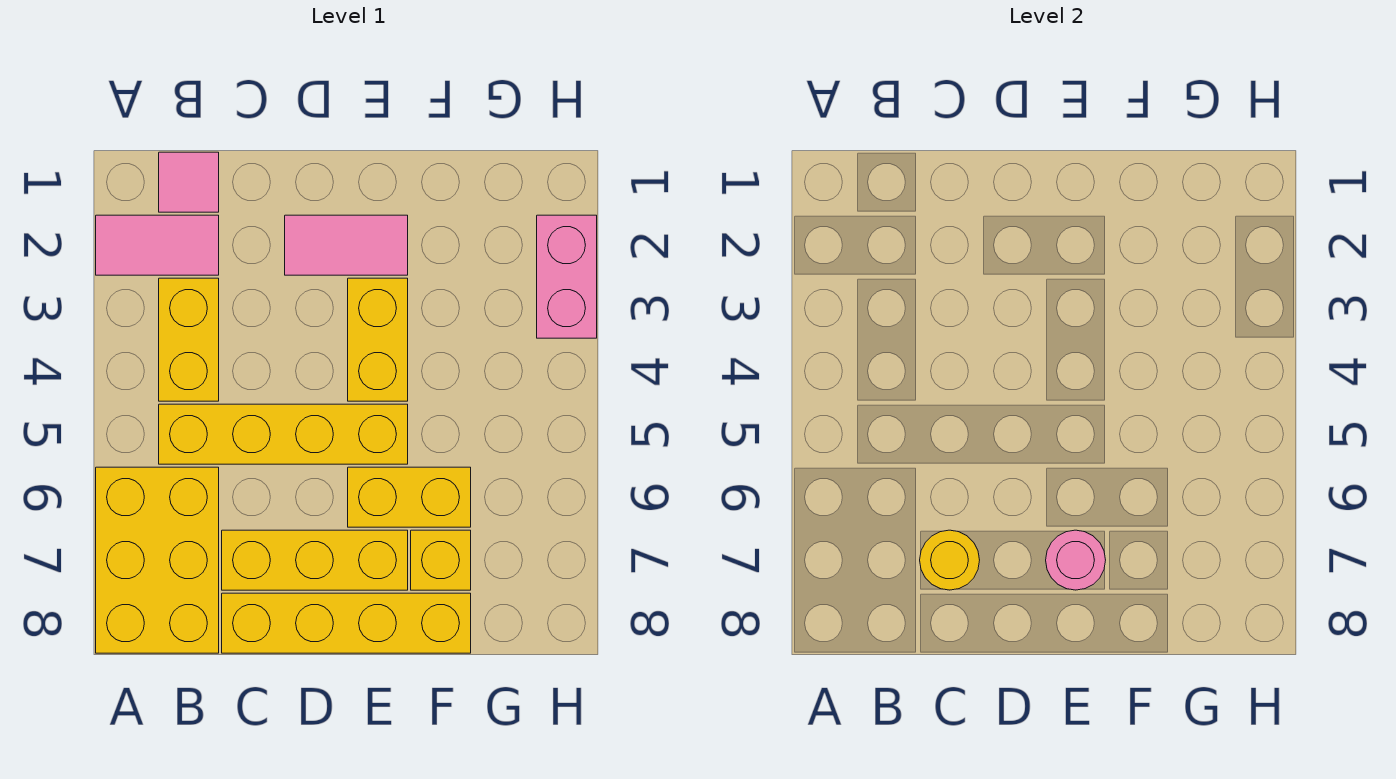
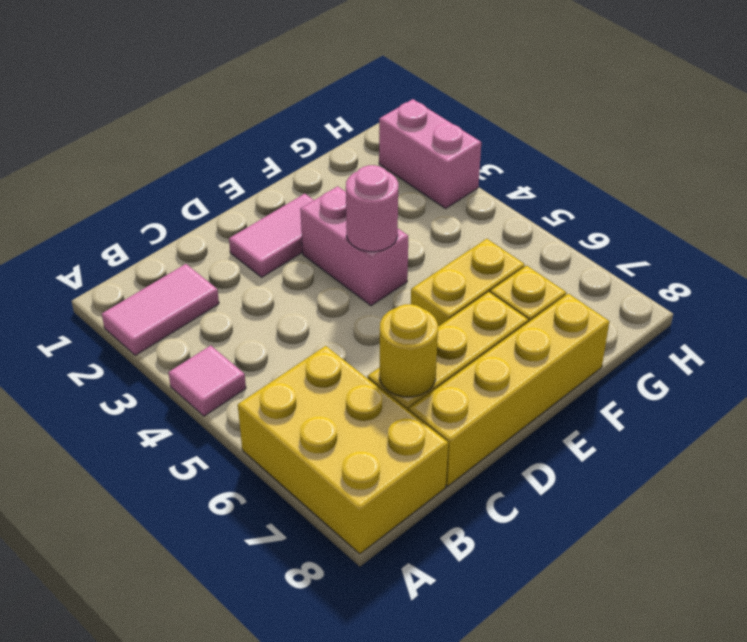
pink tile B1 level 1 -> pink tile A4 level 1
yellow brick B3:B4 level 1 -> none
yellow brick B5:E5 level 1 -> none
yellow brick E3:E4 level 1 -> pink brick E3:E4 level 1
pink round brick E7 level 2 -> pink round brick E4 level 2

